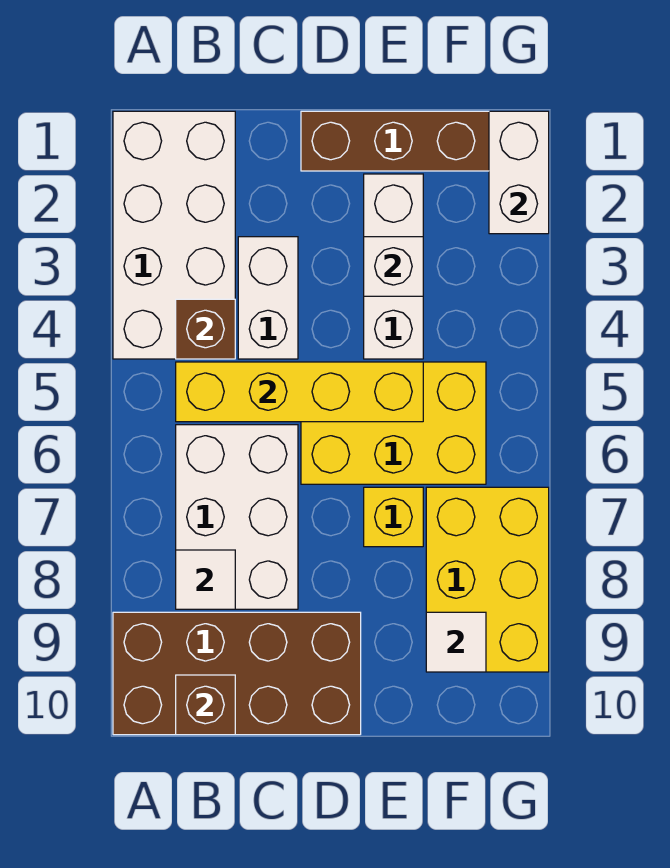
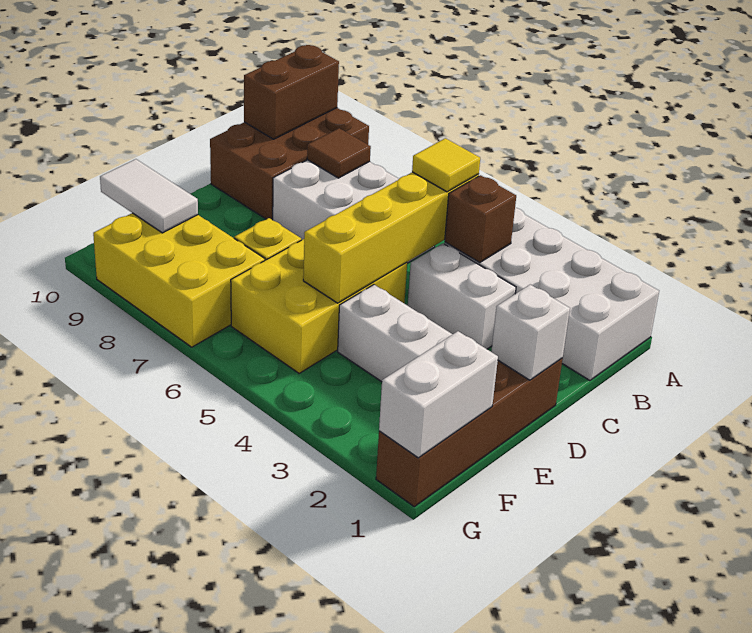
brown brick A9:D10 level 1 -> brown brick A9:C10 level 1
none -> yellow tile B5 level 3
white tile B8 level 2 -> brown tile B8 level 2
brown brick B10 level 2 -> brown brick A10:B10 level 2
white brick E3 level 2 -> white brick D1 level 2
white tile F9 level 2 -> white tile F9:F10 level 2
white brick G1:G2 level 2 -> white brick F1:G1 level 2

